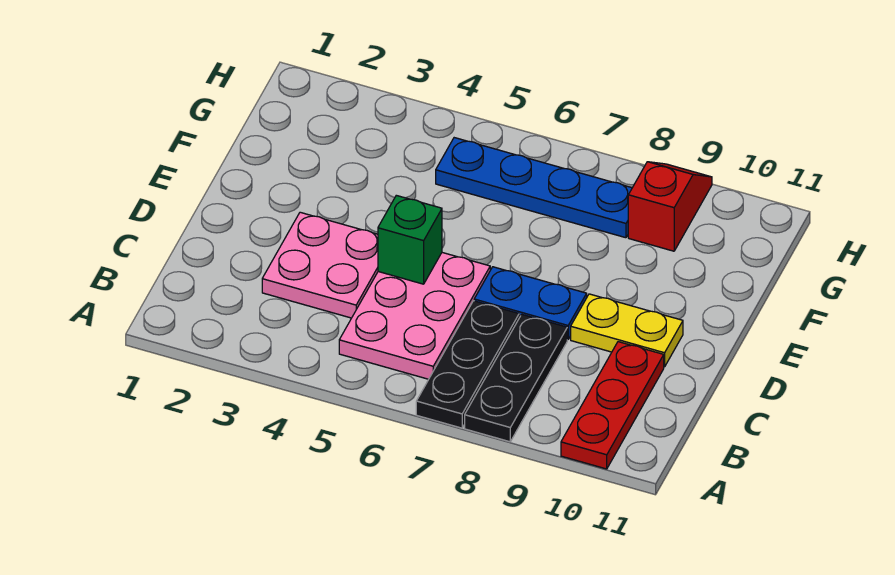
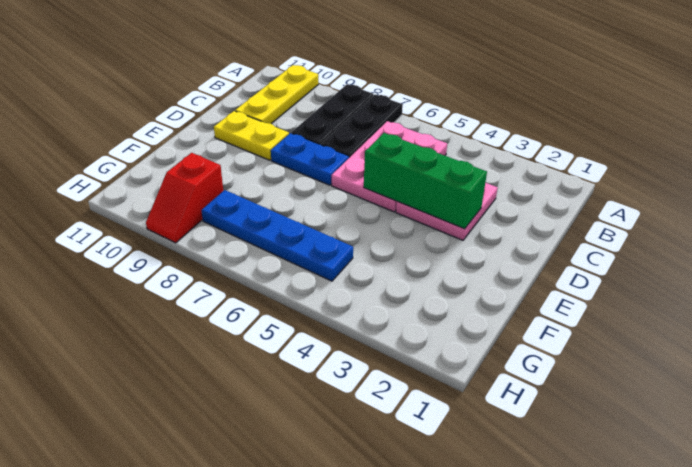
red plate A10:C10 level 1 -> yellow plate A10:C10 level 1
green brick D5 level 2 -> green brick D3:D5 level 2

